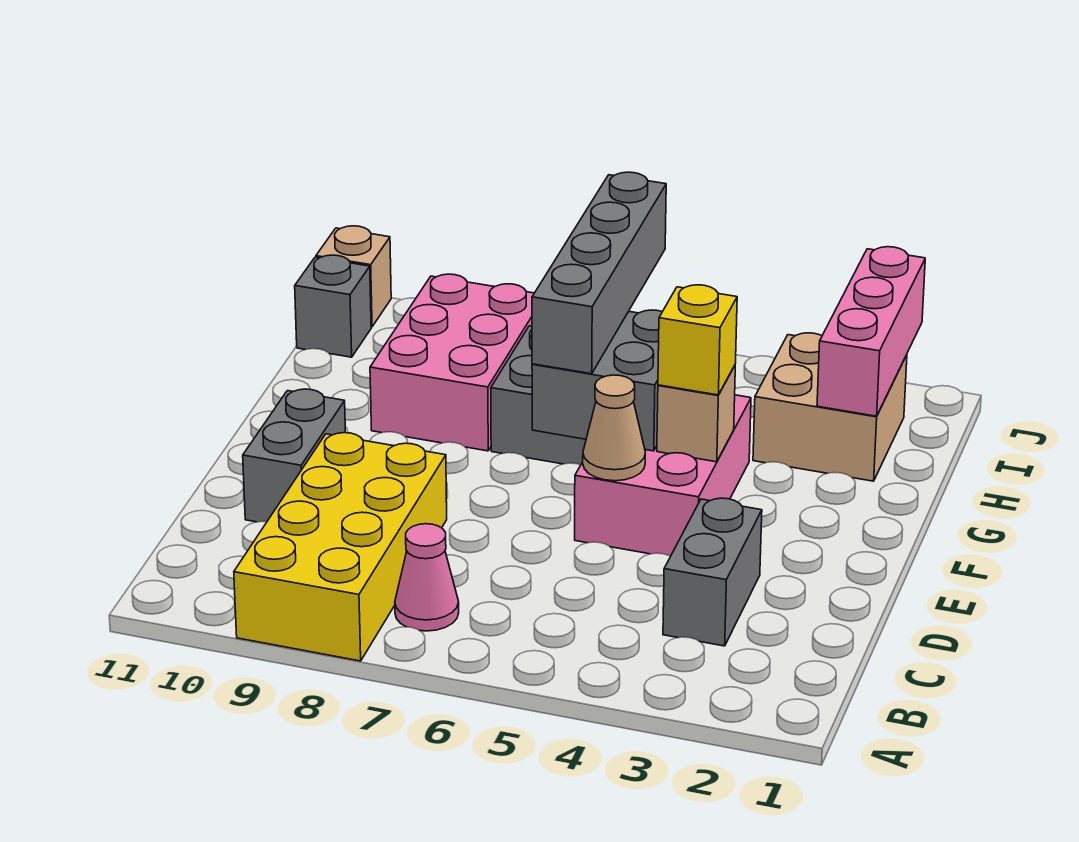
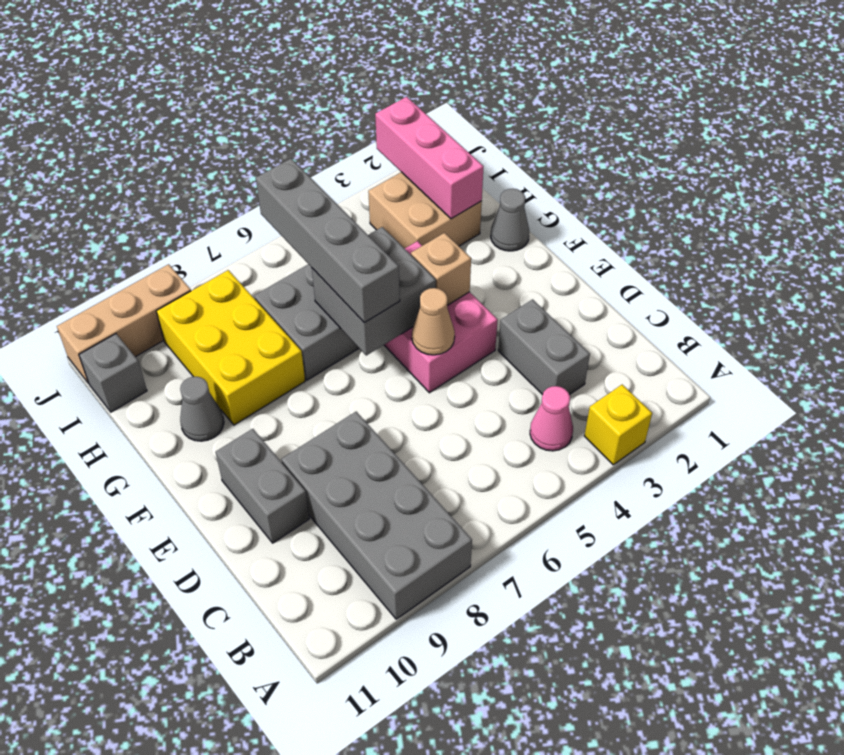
yellow brick A8:D9 level 1 -> grey brick A8:D9 level 1
pink cone B7 level 1 -> pink cone B4 level 1
yellow brick F4 level 3 -> yellow brick A3 level 1
none -> grey cone G1 level 1
pink brick G8:I9 level 1 -> yellow brick G8:I9 level 1
none -> grey cone G10 level 1
tan brick J11 level 1 -> tan brick J9:J11 level 1

